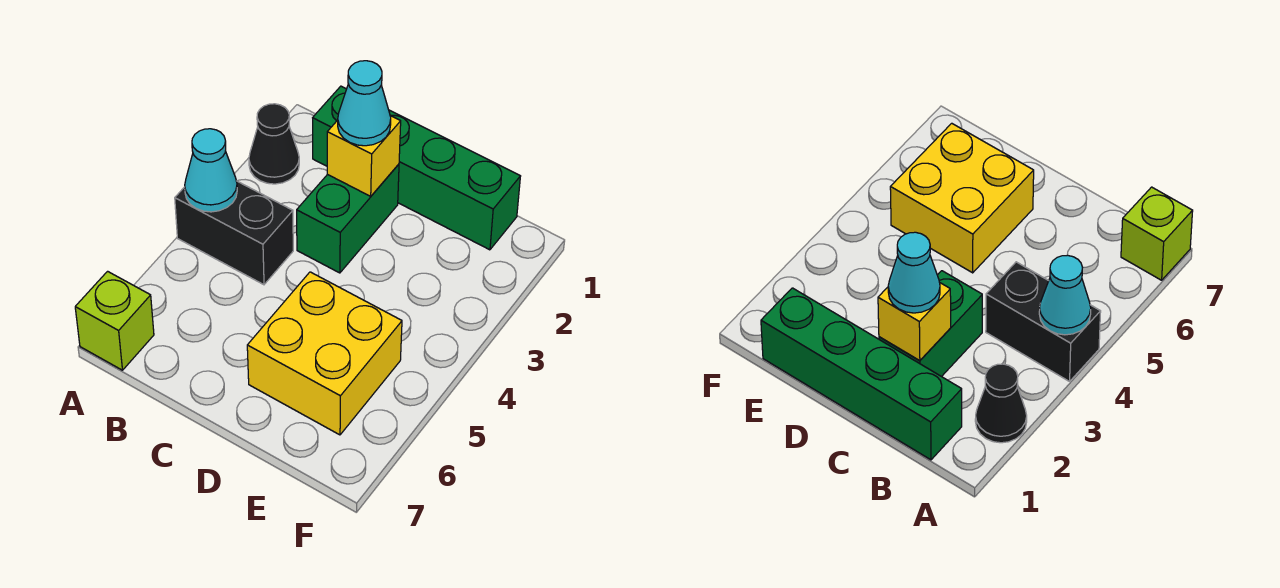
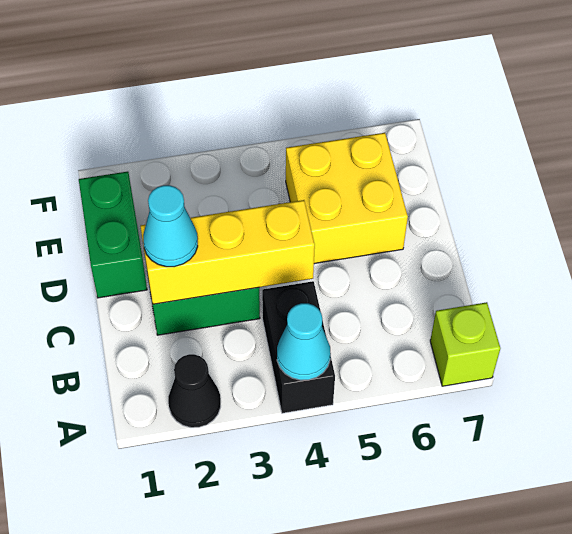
green brick B1:E1 level 1 -> green brick D1:E1 level 1
yellow brick C2 level 2 -> yellow brick C2:C4 level 2

